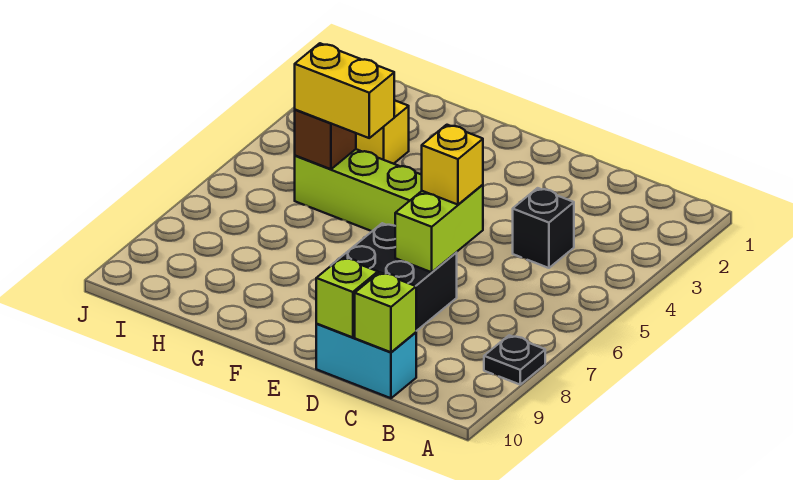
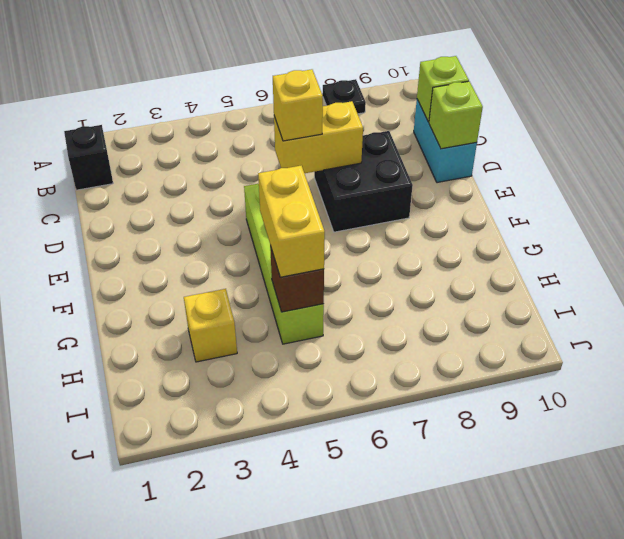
black brick C4 level 1 -> black brick B1 level 1
lime brick D6:D7 level 2 -> yellow brick D6:D7 level 2

